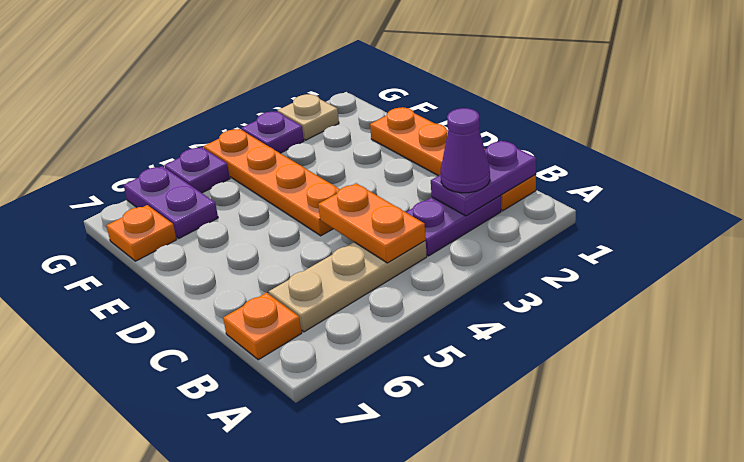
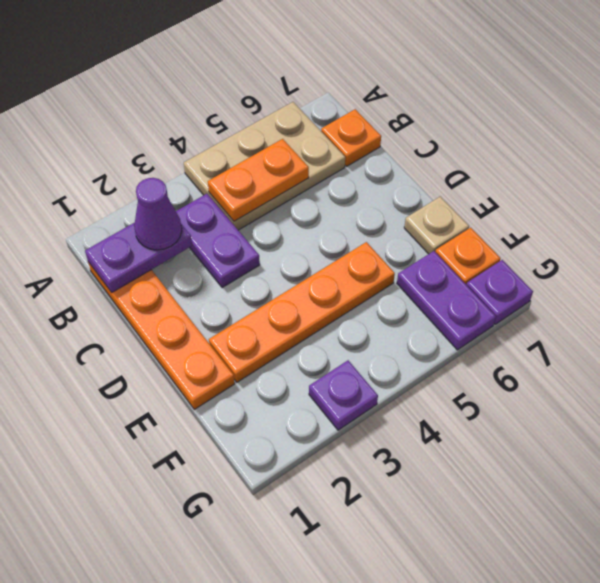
purple plate B2:B3 level 1 -> purple plate B3:C3 level 1
tan plate B4:B6 level 1 -> tan plate A4:B6 level 1
orange plate B4:C4 level 2 -> orange plate B4:B5 level 2
orange plate D4:G4 level 1 -> orange plate E2:E5 level 1
tan plate G2 level 1 -> tan plate E7 level 1
purple plate G5 level 1 -> purple plate G7 level 1

